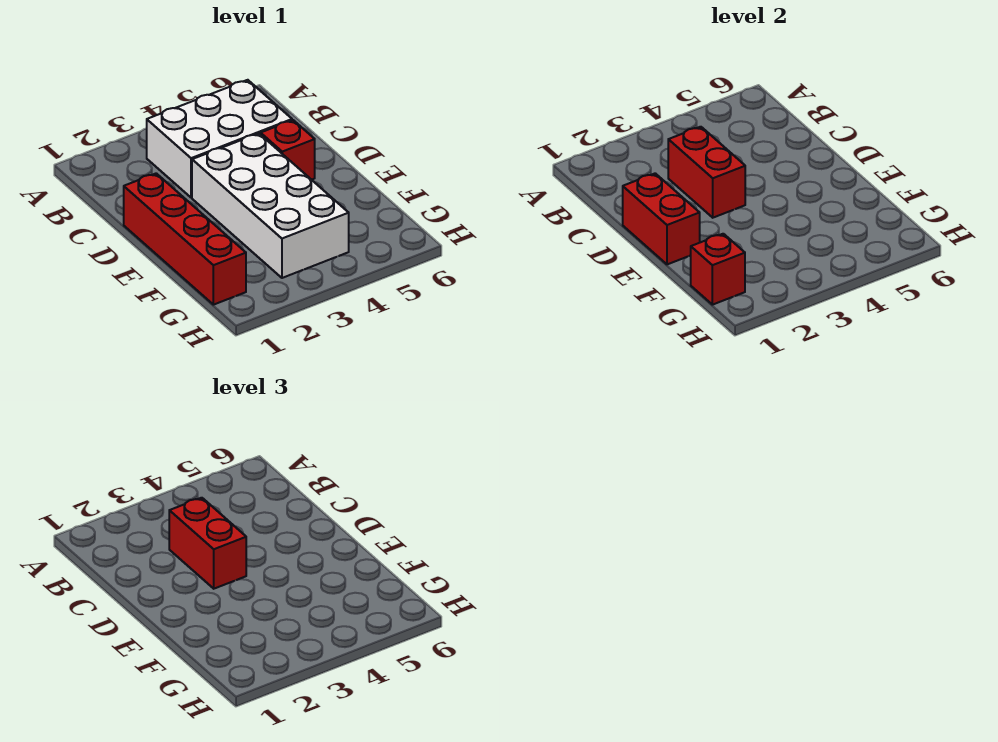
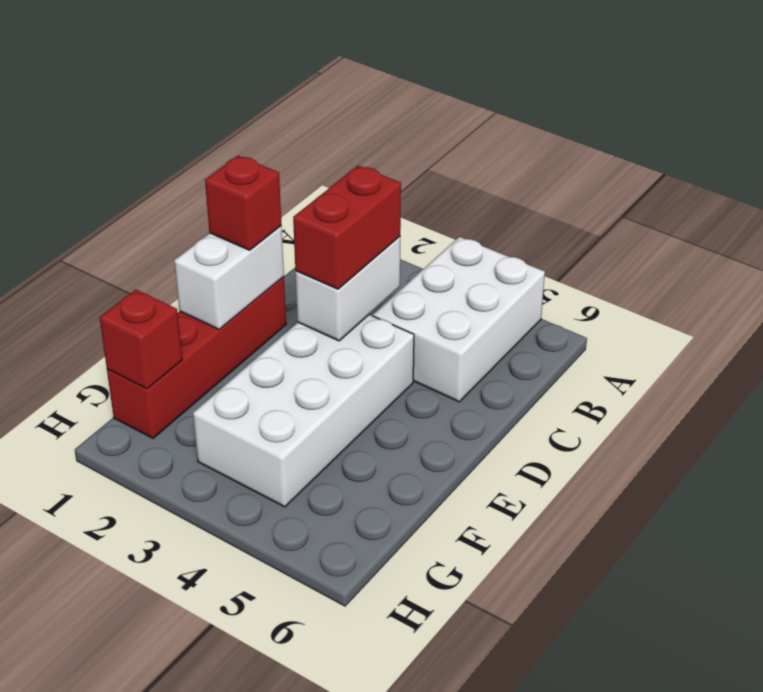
white brick B3:C5 level 1 -> white brick A4:C5 level 1
red brick C3:D3 level 2 -> white brick C3:D3 level 2
red brick D1:E1 level 2 -> white brick D1:E1 level 2
red brick D5 level 1 -> red brick D1 level 3

